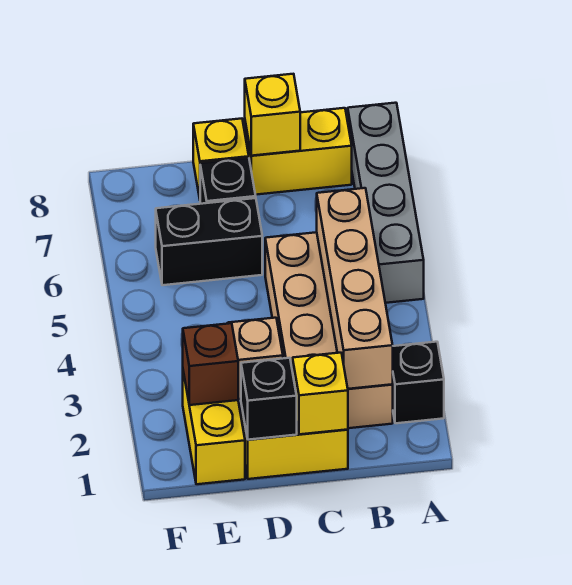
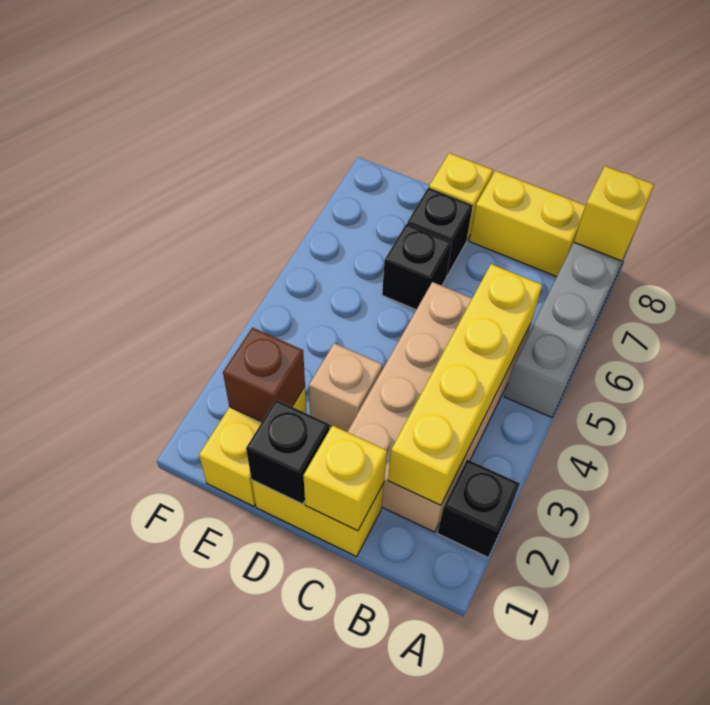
tan brick B2:B5 level 2 -> yellow brick B2:B5 level 2
yellow brick C8 level 2 -> yellow brick A8 level 2
black brick D6:E6 level 1 -> black brick D6 level 1

